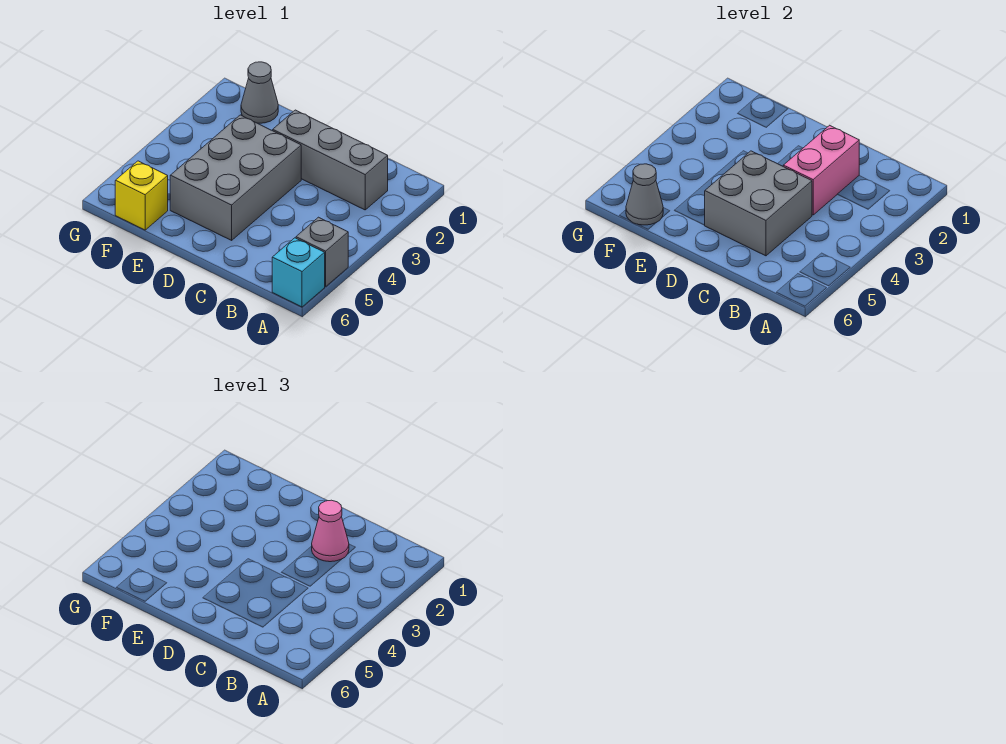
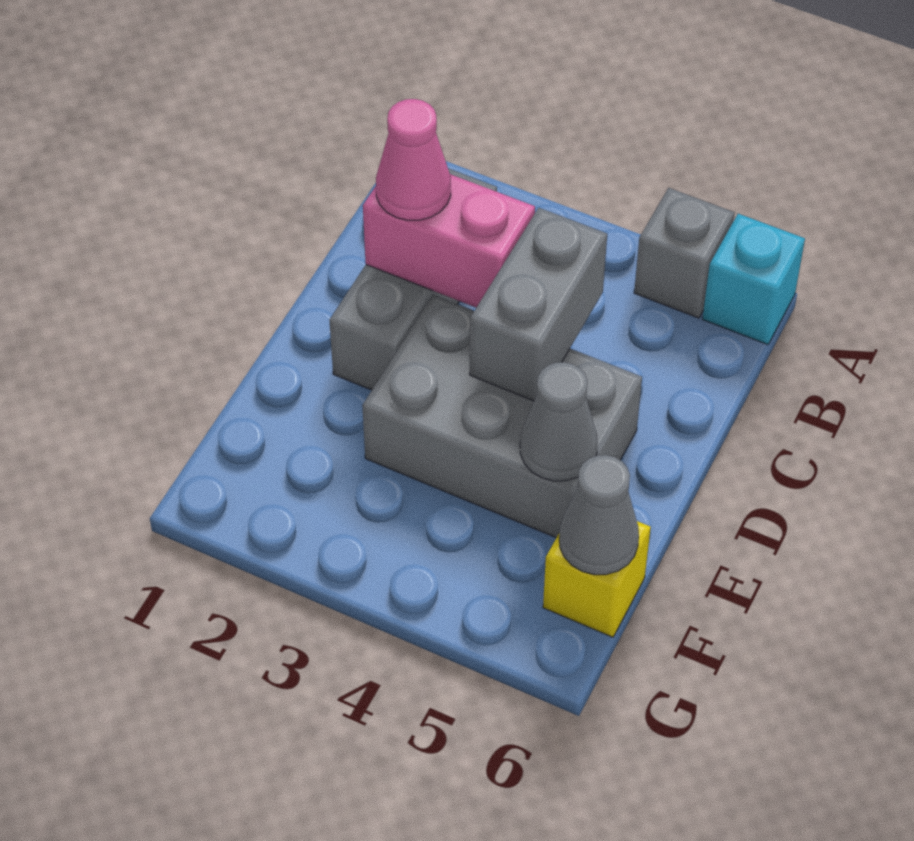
grey brick C4:D5 level 2 -> grey brick C4:D4 level 2
grey cone F1 level 1 -> grey cone E5 level 2

